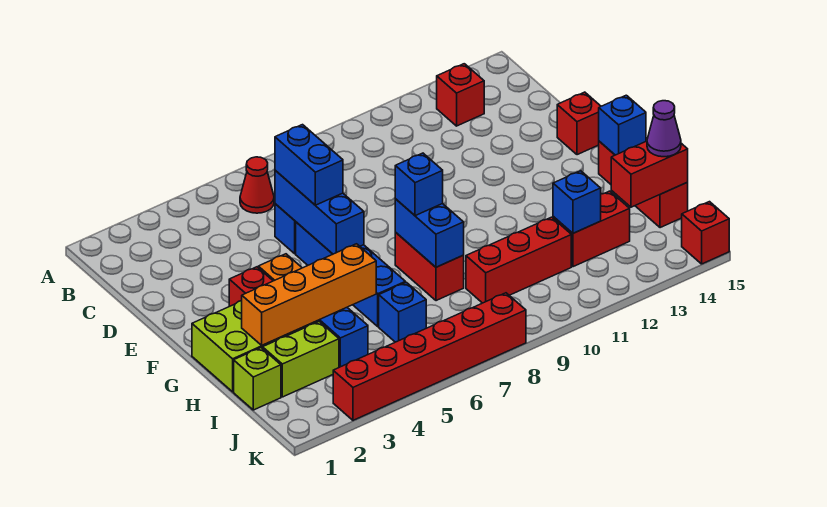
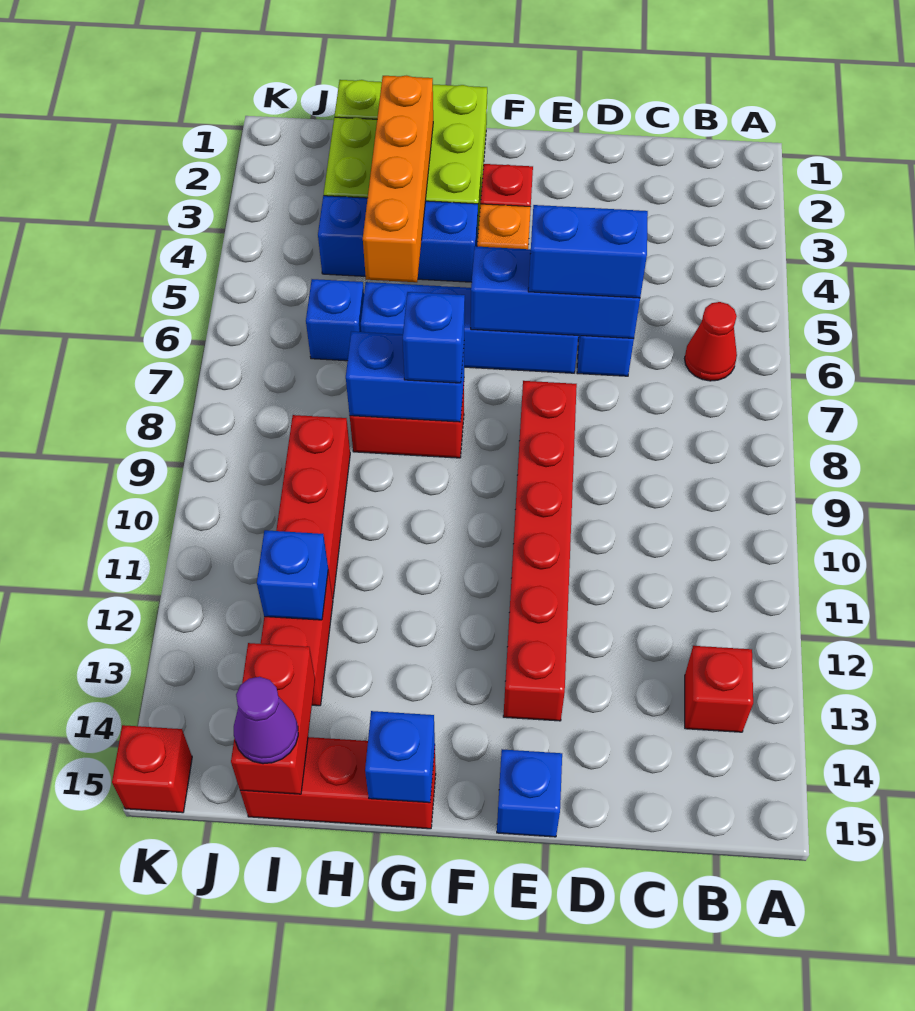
red brick E15 level 1 -> blue brick E15 level 1
red brick K3:K8 level 1 -> red brick E8:E13 level 1

